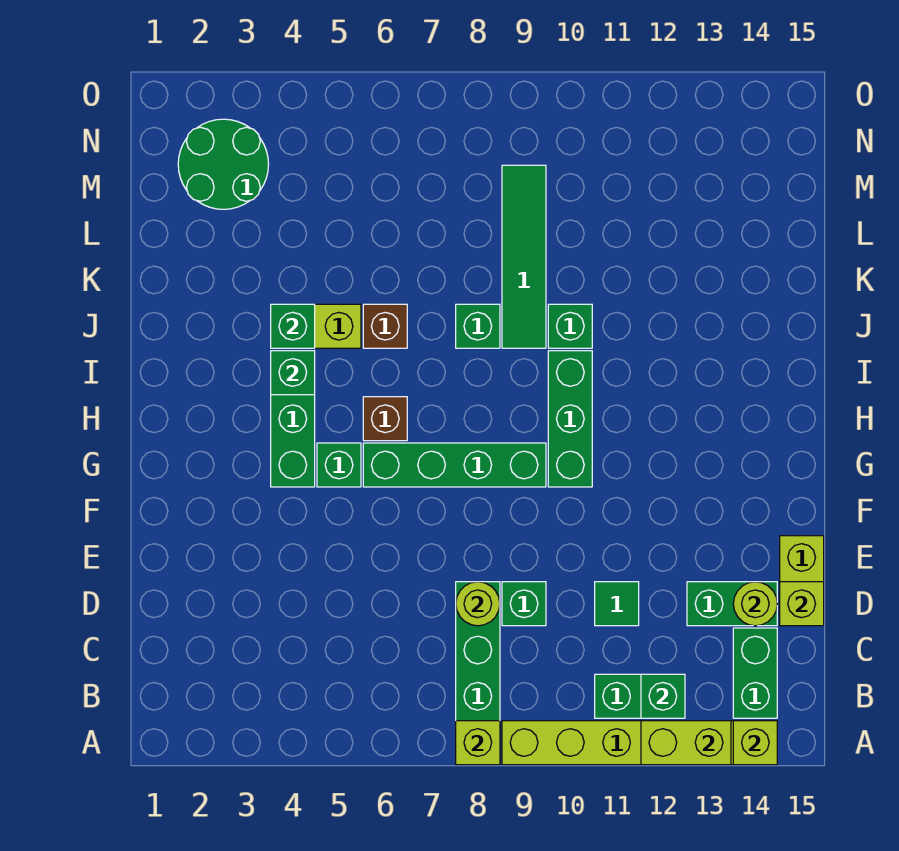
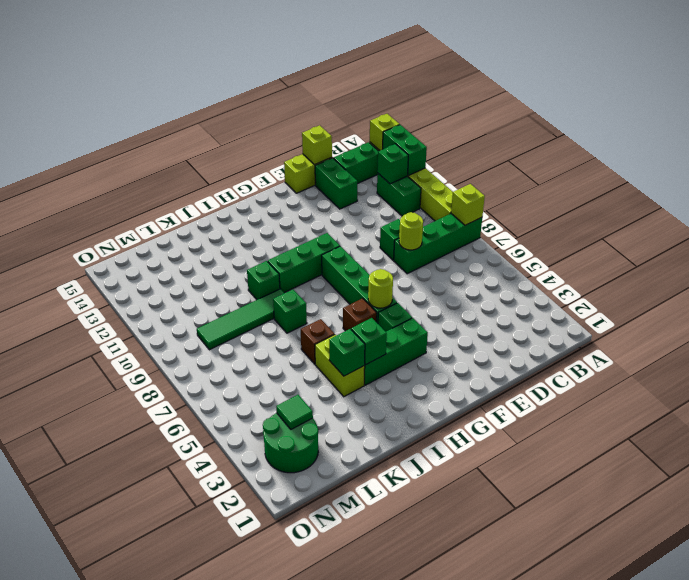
lime brick A12:A13 level 2 -> green brick A12:A13 level 2
green tile D11 level 1 -> green tile M3 level 2
lime round brick D14 level 2 -> lime round brick G6 level 2

